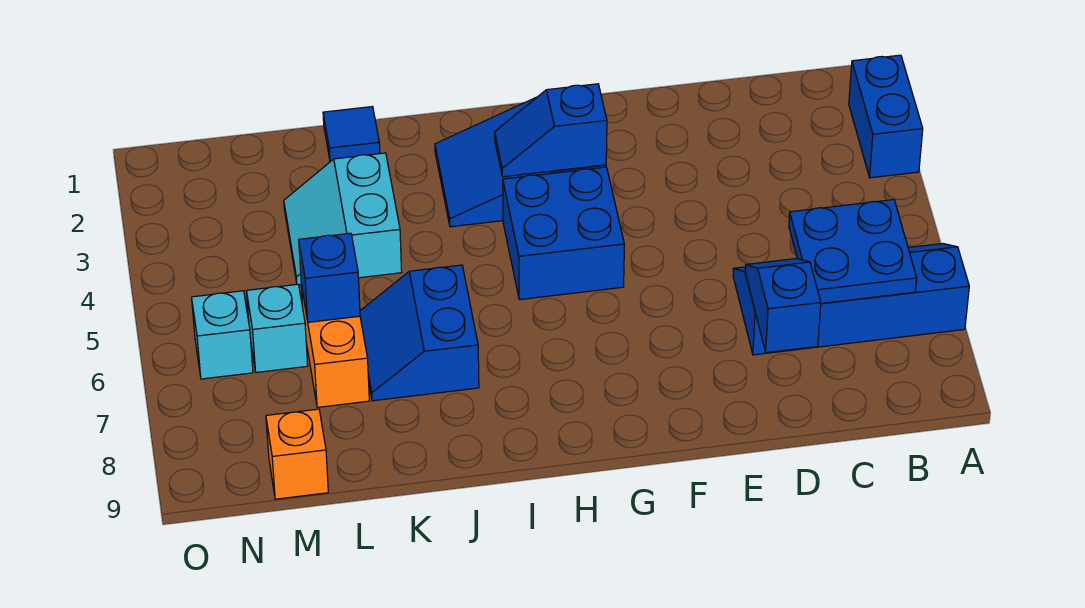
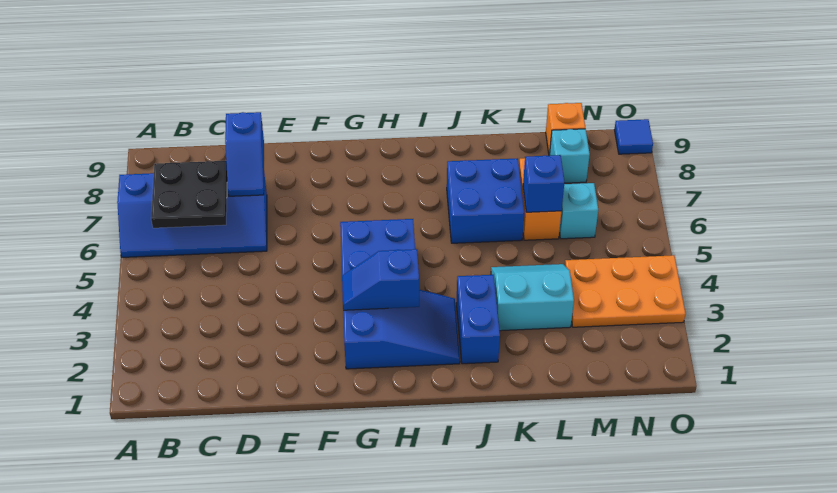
blue brick A2:A3 level 1 -> blue brick J2:J3 level 1
blue plate B6:C7 level 2 -> black plate B6:C7 level 2
blue slope G3:H3 level 2 top G -> blue slope G3:H3 level 2 top H
blue slope J6:K7 level 1 top J -> blue brick J6:K7 level 1
blue tile K1 level 1 -> blue tile O9 level 1
cyan slope K3:L4 level 1 top K -> cyan slope K3:L4 level 1 top 3
none -> orange plate M3:O4 level 1
cyan brick N6 level 1 -> cyan brick M8 level 1

